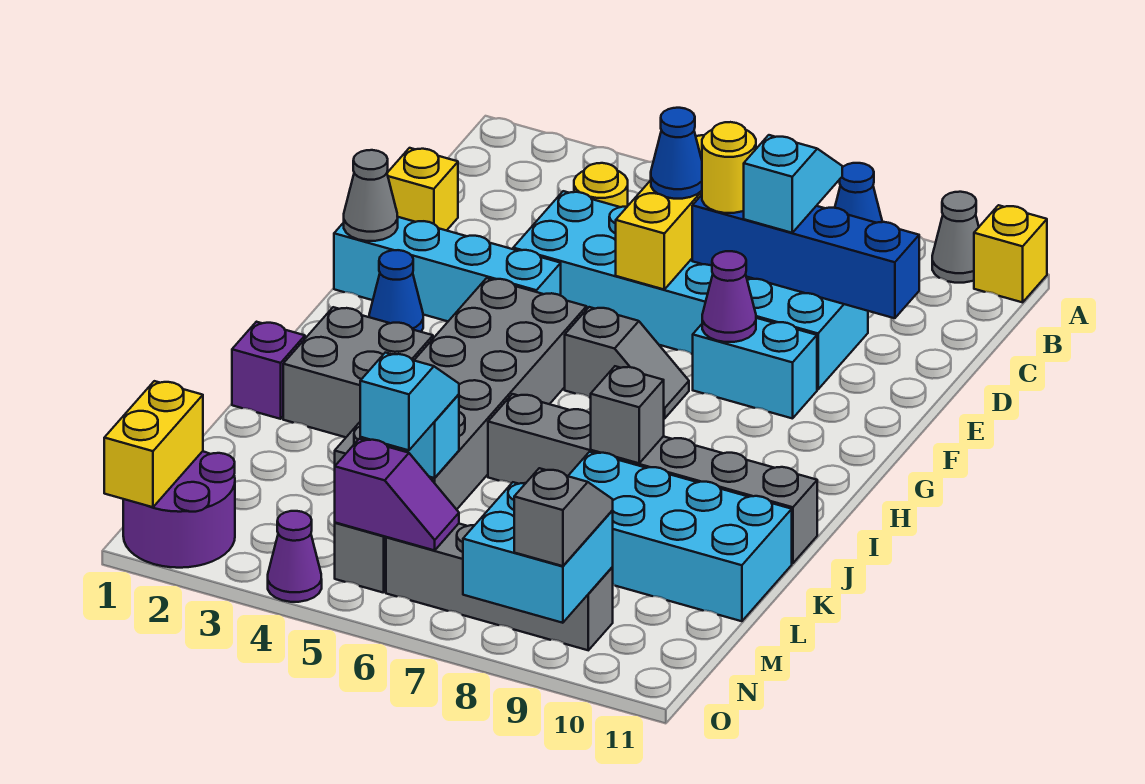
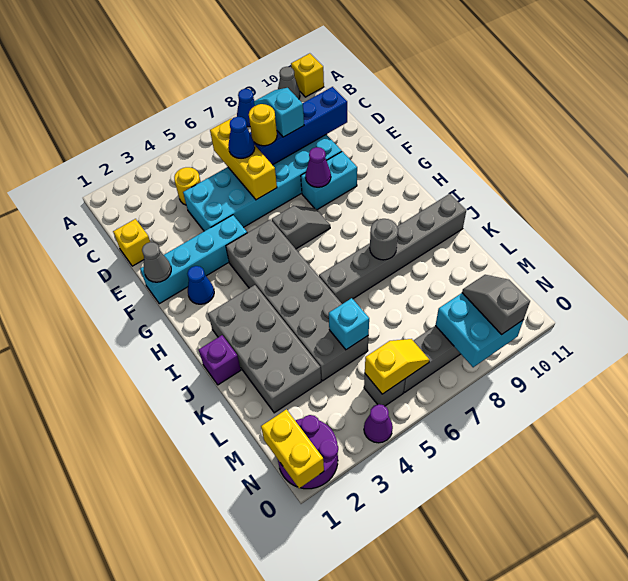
grey brick I2:J3 level 1 -> grey brick I2:L3 level 1
grey brick J8 level 2 -> grey round brick J8 level 2
cyan brick K8:L11 level 1 -> none
cyan slope L5:M5 level 3 top M -> none
purple slope N5:N6 level 2 top 5 -> yellow slope N5:N6 level 2 top 5

